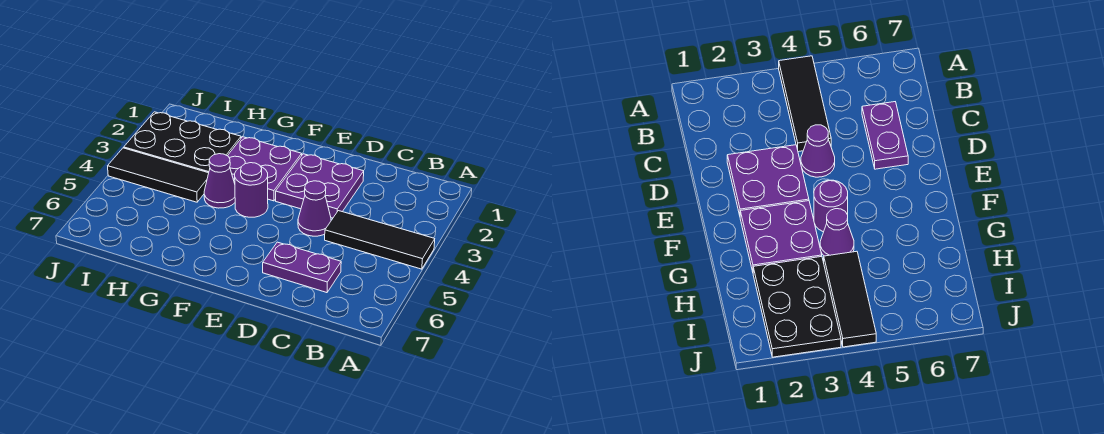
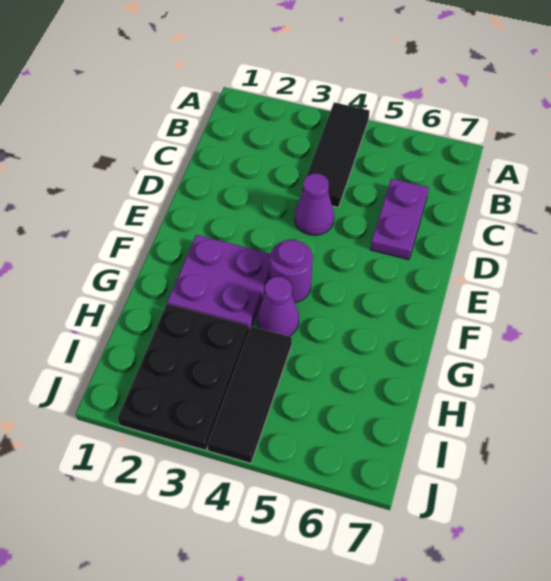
purple plate D2:E3 level 1 -> none

